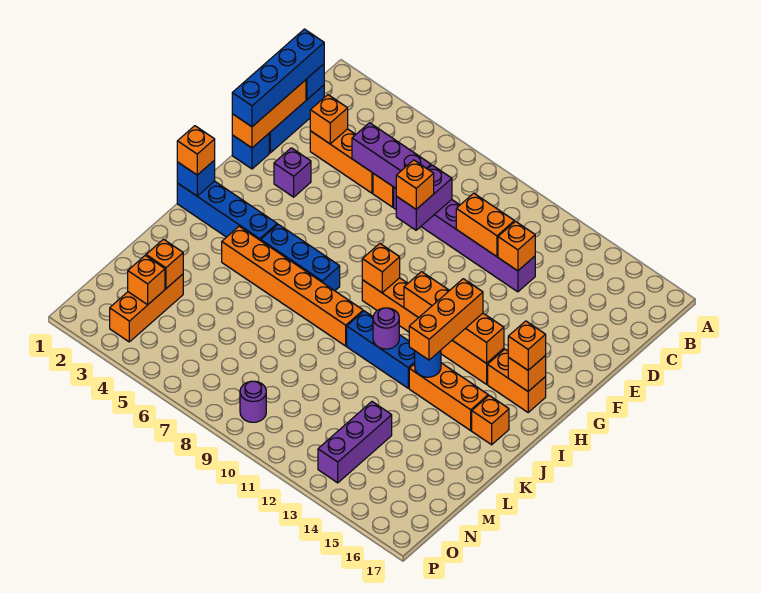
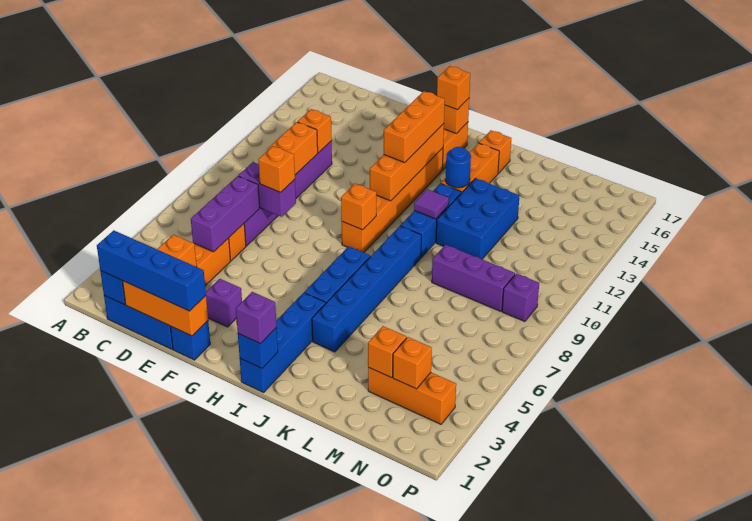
orange brick H13:J13 level 3 -> orange brick H12:H14 level 3
orange brick I1 level 3 -> purple brick I1 level 3
orange brick J4:J9 level 1 -> blue brick J4:J9 level 1
purple round brick J11 level 2 -> purple tile J11 level 2
none -> blue brick K11:L13 level 1
purple brick M13:O13 level 1 -> purple brick L9:N9 level 1
purple round brick O9 level 1 -> purple brick O9 level 1

